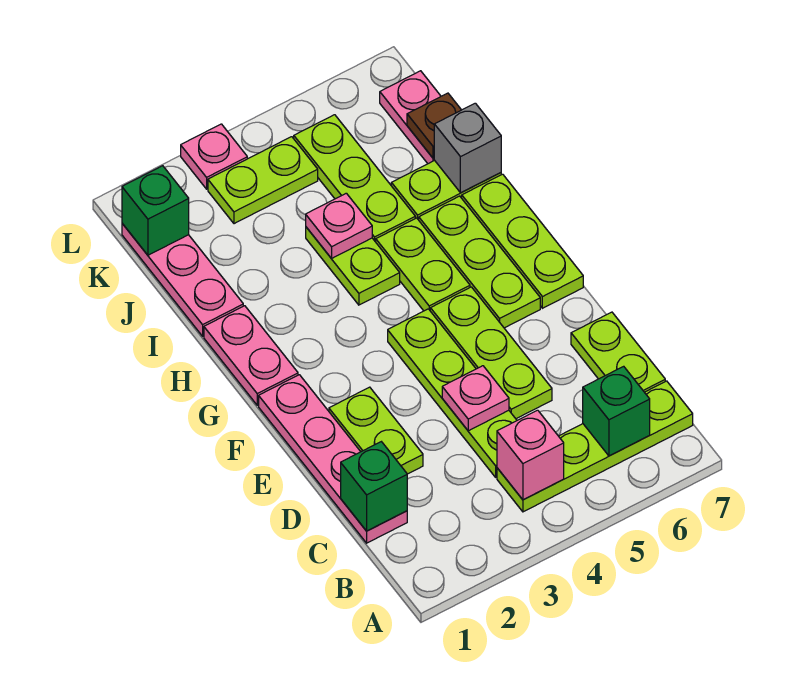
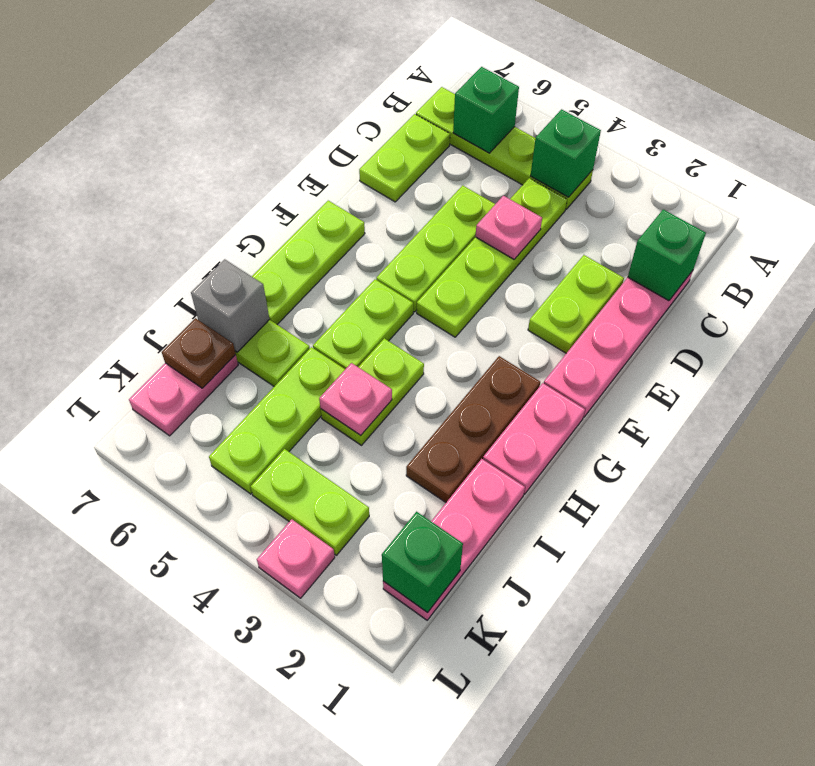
pink brick B4 level 2 -> green brick B4 level 2
lime plate F6:H6 level 1 -> none
none -> brown plate G2:I2 level 1

